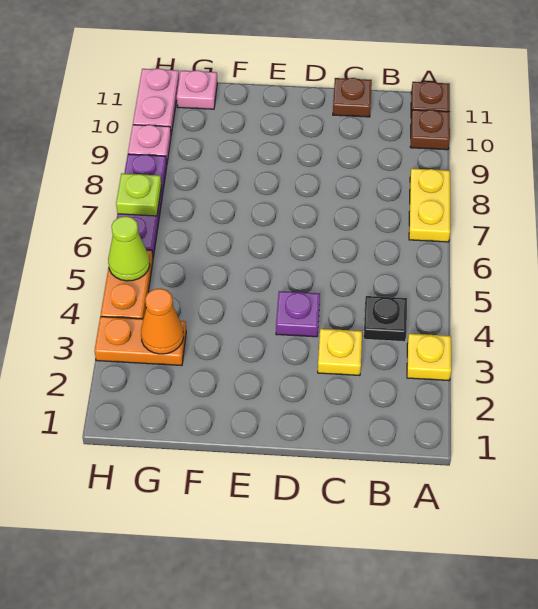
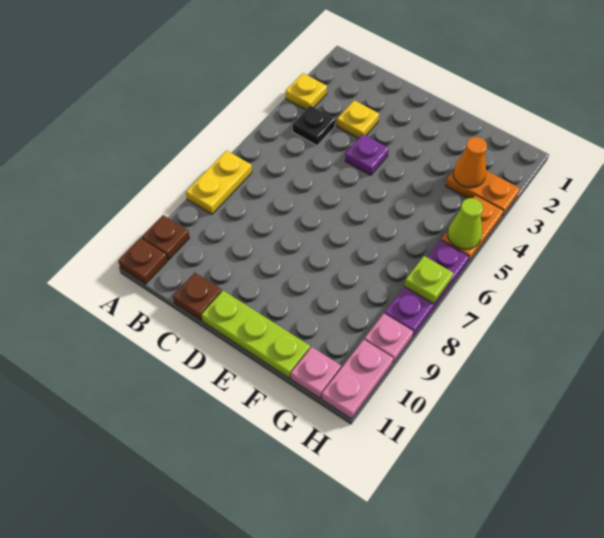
none -> lime plate D11:F11 level 1

